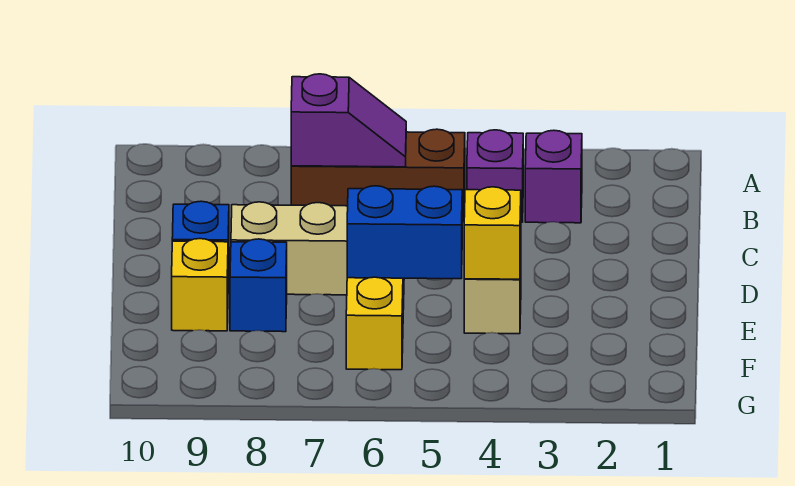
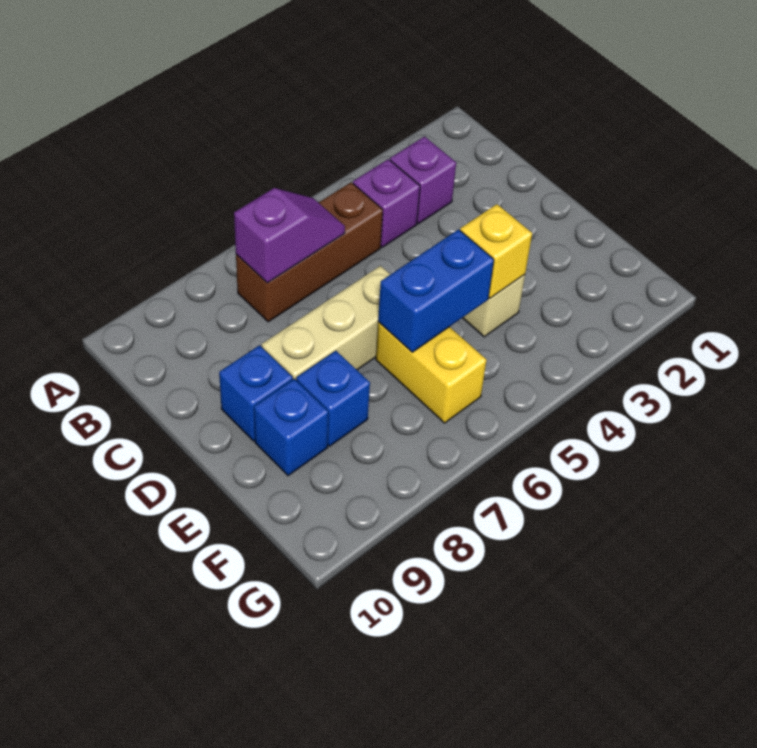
yellow brick E9 level 1 -> blue brick E9 level 1

